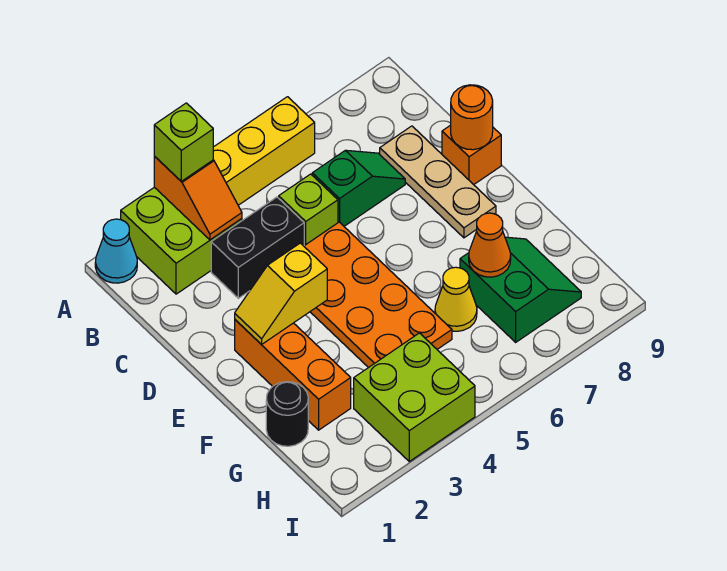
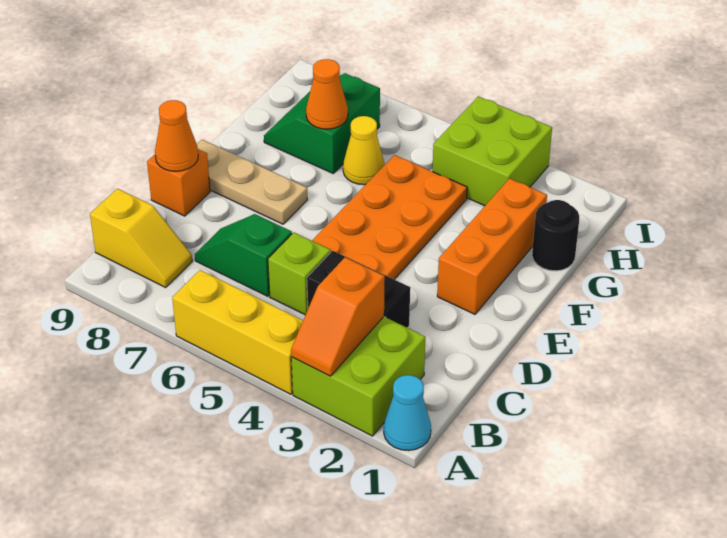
orange slope A3:B3 level 2 top A -> orange slope A3:B3 level 2 top B
lime brick A3 level 3 -> none
tan plate C8:E8 level 1 -> tan plate E7:E9 level 1
orange round brick D9 level 2 -> orange cone D9 level 2
yellow slope E2:E3 level 2 top 3 -> yellow slope B8:B9 level 1 top 9

